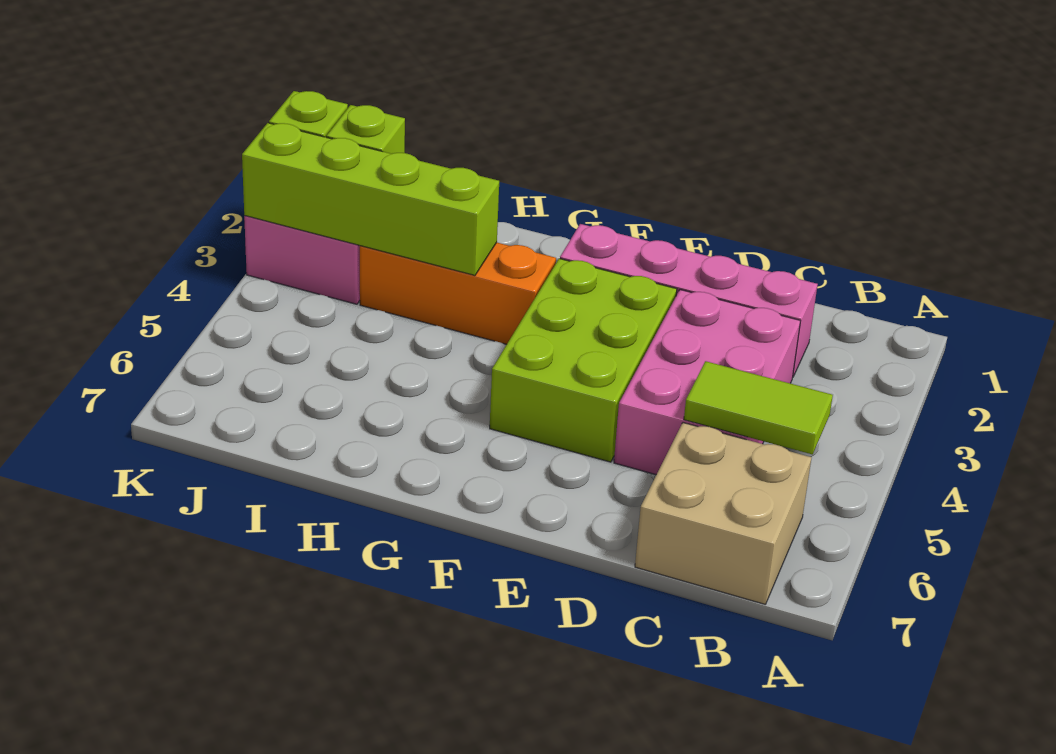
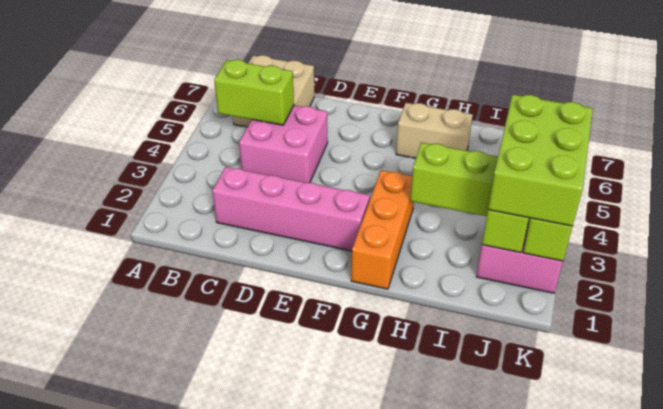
lime tile B5:C5 level 2 -> lime brick B5:C5 level 2
pink brick C3:D5 level 1 -> pink brick C4:D5 level 1
lime brick E3:F5 level 1 -> lime brick J2:K4 level 3
orange brick G3:I3 level 1 -> orange brick G1:G3 level 1
none -> tan brick G6:H6 level 1

